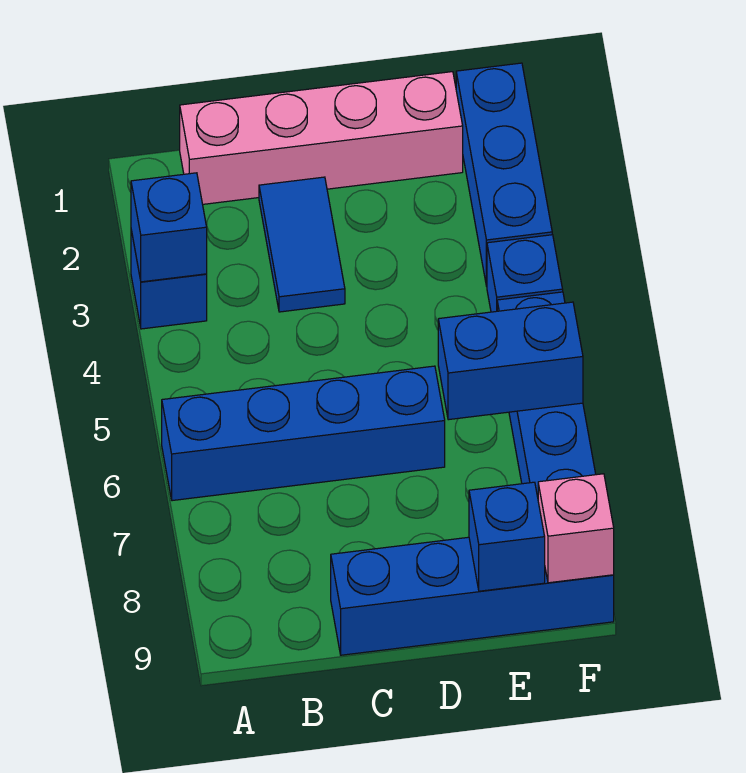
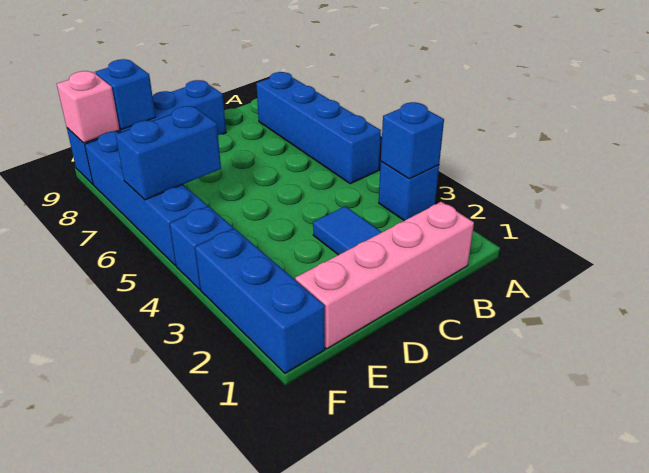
blue brick A6:D6 level 1 -> blue brick A5:A8 level 1

